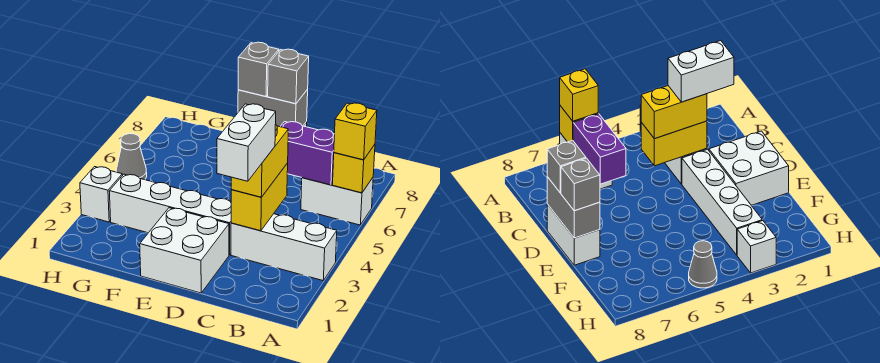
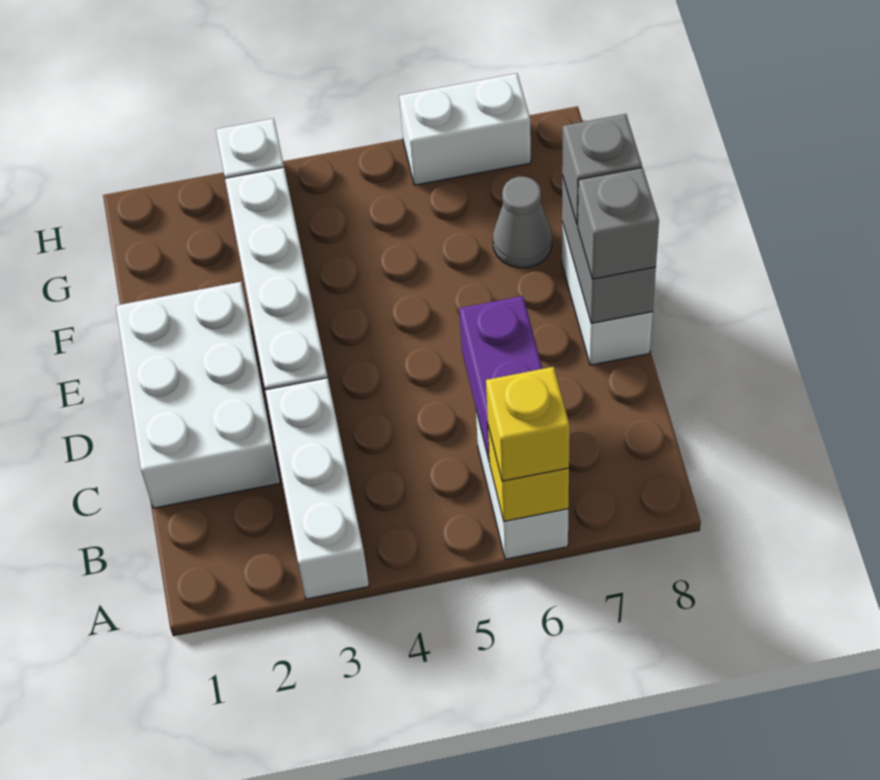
white brick C2:C3 level 4 -> white brick H6:H7 level 1
yellow brick C3:C4 level 2 -> none
yellow brick C3:C4 level 3 -> none
white brick D1:E2 level 1 -> white brick C1:E2 level 1
grey cone H5 level 1 -> grey cone F7 level 1

